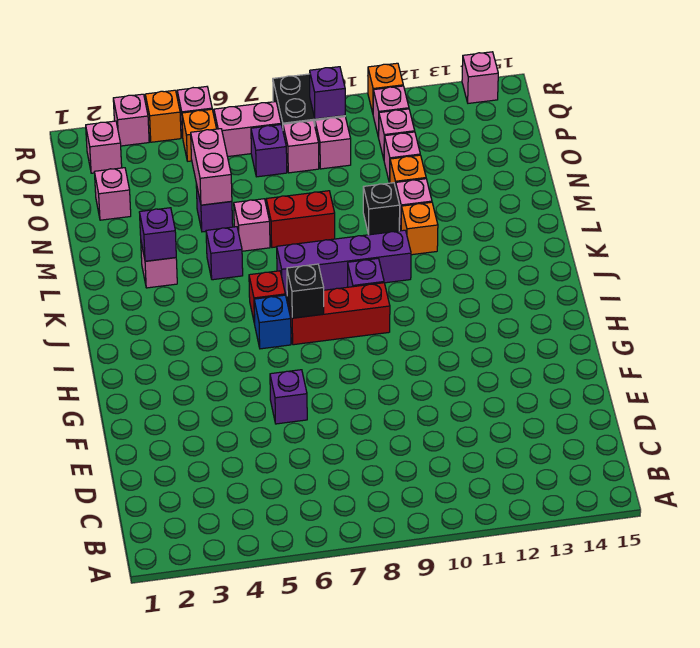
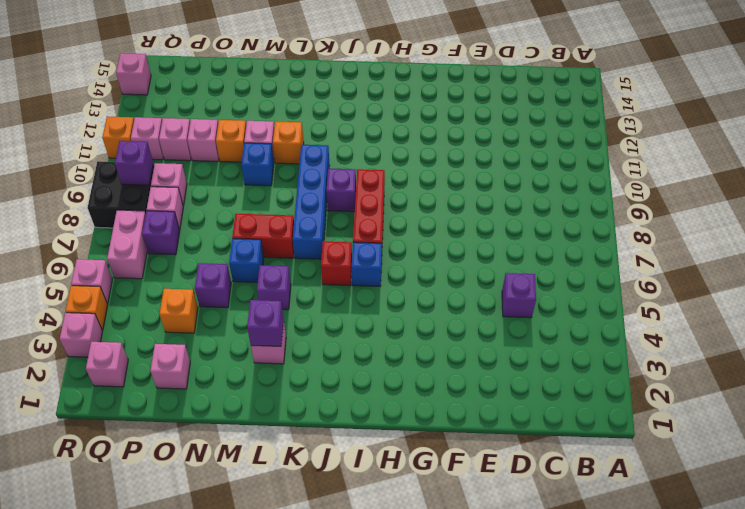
purple brick F6 level 1 -> purple brick D5 level 1
black brick I7 level 2 -> none
purple brick K7:K10 level 1 -> blue brick K7:K10 level 1
pink brick M6 level 1 -> blue brick M6 level 1
red brick M7:M8 level 1 -> red brick L7:M7 level 1
black brick M10 level 1 -> blue brick M10 level 1
pink brick N5:O5 level 2 -> none
orange brick Q5 level 1 -> orange brick O4 level 1

